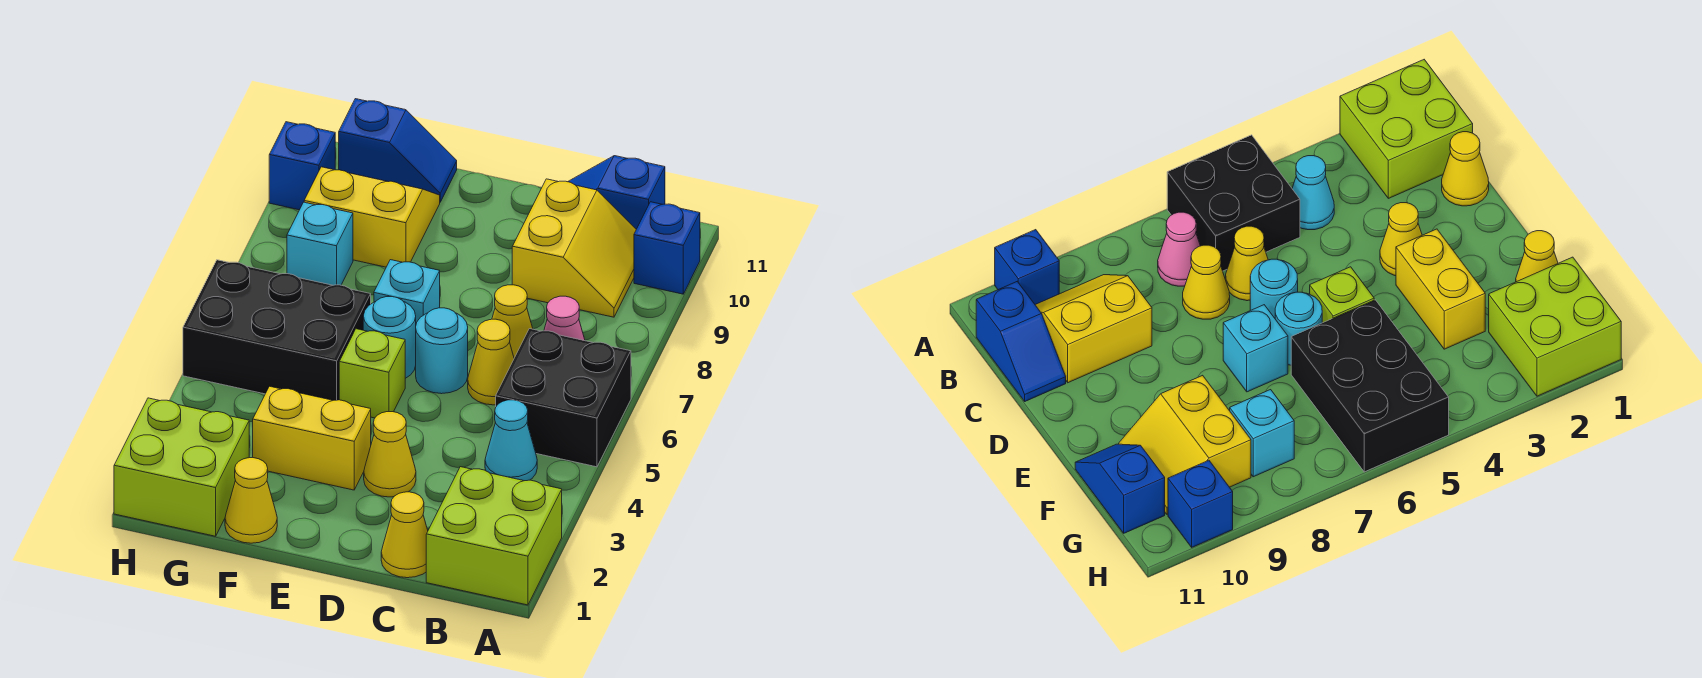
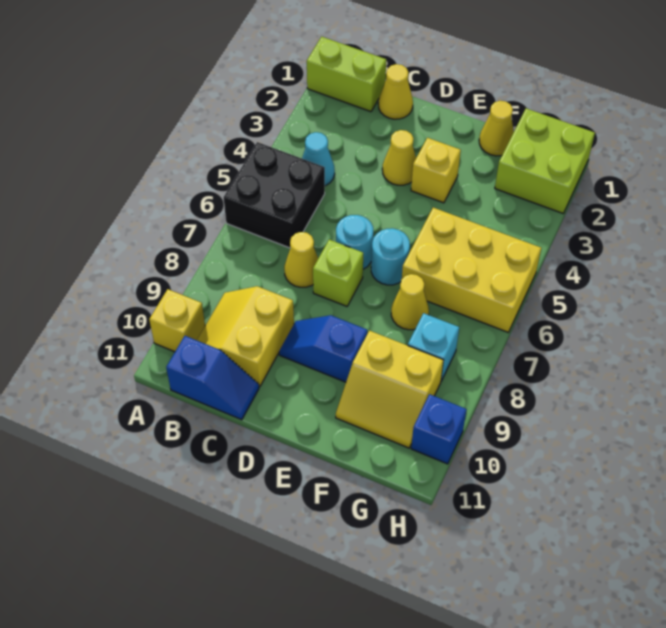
lime brick A1:B2 level 1 -> lime brick A1:B1 level 1
blue brick A10 level 1 -> yellow brick A10 level 1
pink cone B7 level 1 -> none
yellow cone C6 level 1 -> yellow cone F7 level 1
yellow brick E3:F3 level 1 -> yellow brick E3 level 1
lime brick E5 level 1 -> lime brick D7 level 1
cyan brick E7 level 1 -> none
black brick F5:H6 level 1 -> yellow brick F5:H6 level 1
blue slope F11:G11 level 1 top G -> blue slope D9:E9 level 1 top E

